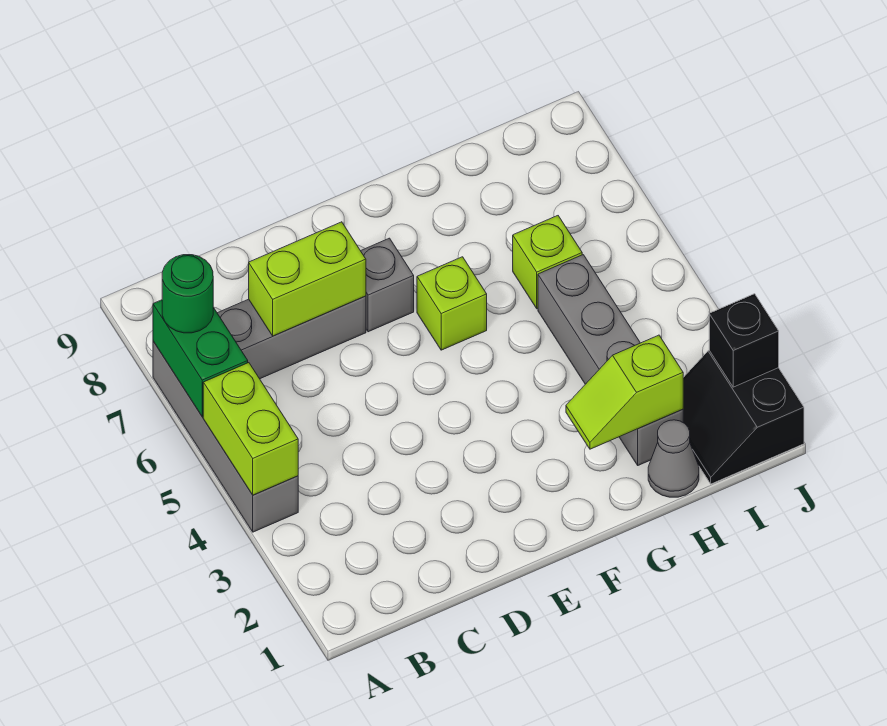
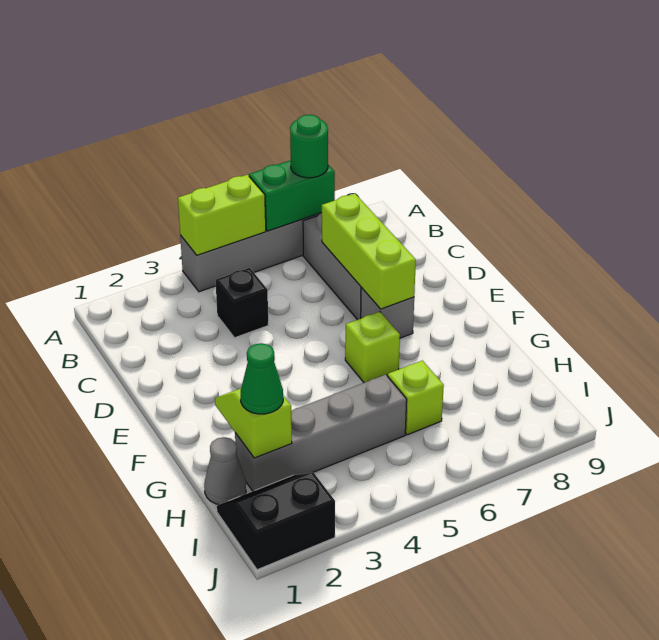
lime brick C7:D7 level 2 -> lime brick C7:E7 level 2
none -> green cone H2 level 3
black brick J2 level 2 -> black brick C4 level 1

